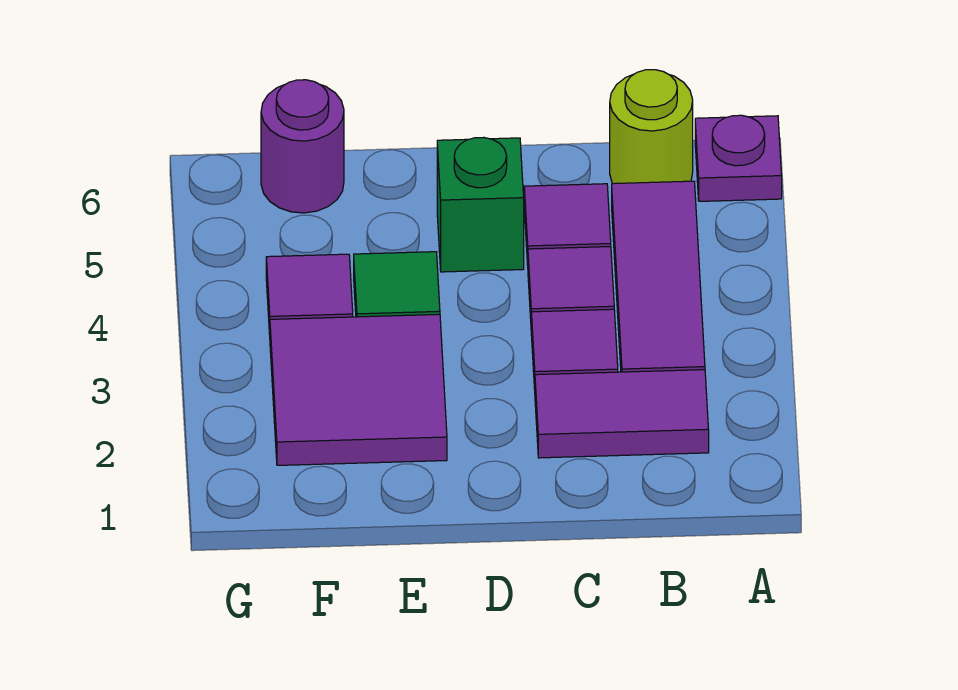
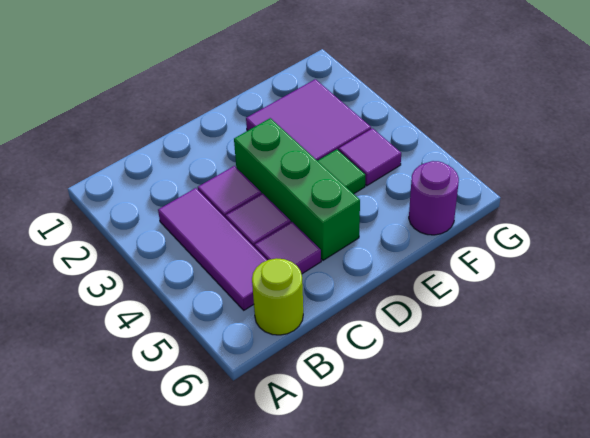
purple plate A6 level 1 -> none
purple tile B2:C2 level 1 -> none
green brick D5 level 1 -> green brick D3:D5 level 1

